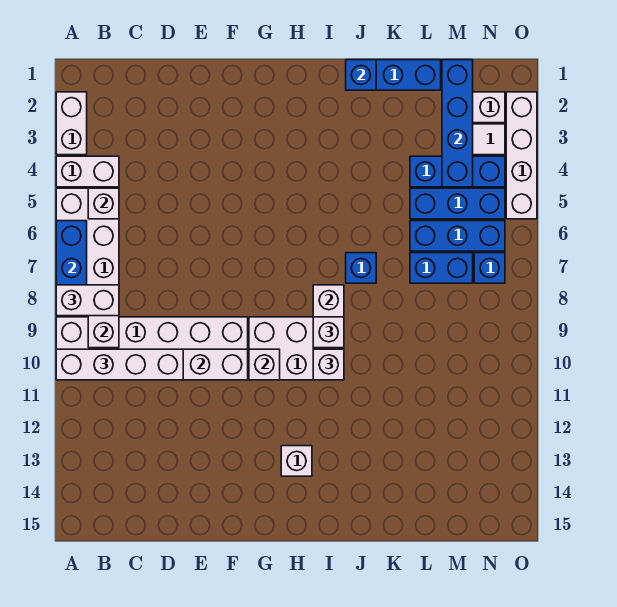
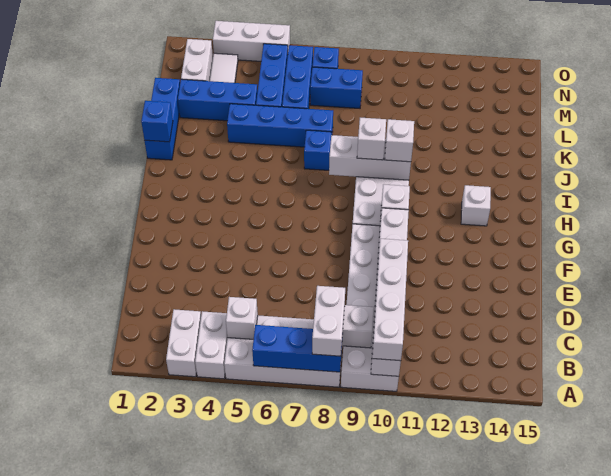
white brick A2:A3 level 1 -> white brick A3:B3 level 1
blue brick L4:N4 level 1 -> blue brick L2:L4 level 1
blue brick L7:M7 level 1 -> blue brick M7:M8 level 1
blue brick M1:M4 level 2 -> blue brick K4:K7 level 1
white brick O2:O5 level 1 -> white brick O3:O5 level 1

